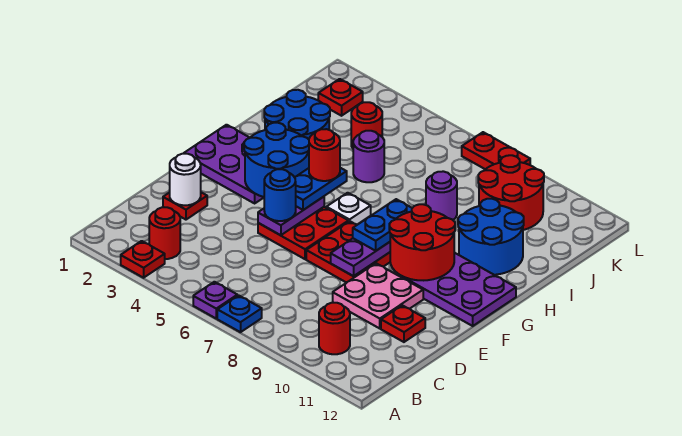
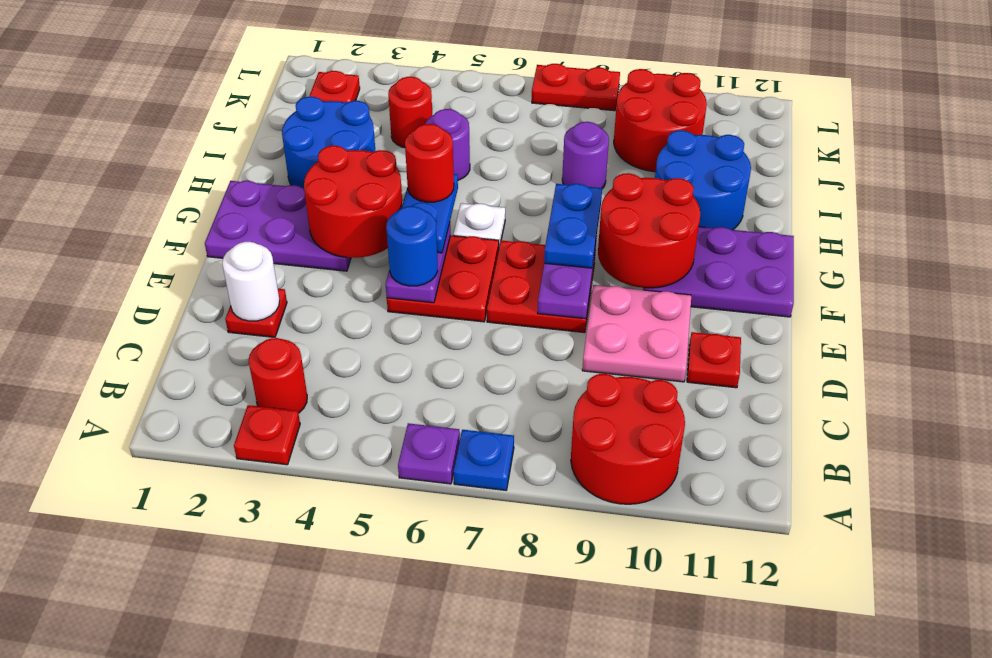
red round brick B10 level 1 -> red round brick A9:B10 level 1
blue round brick F3:G4 level 2 -> red round brick F3:G4 level 2

